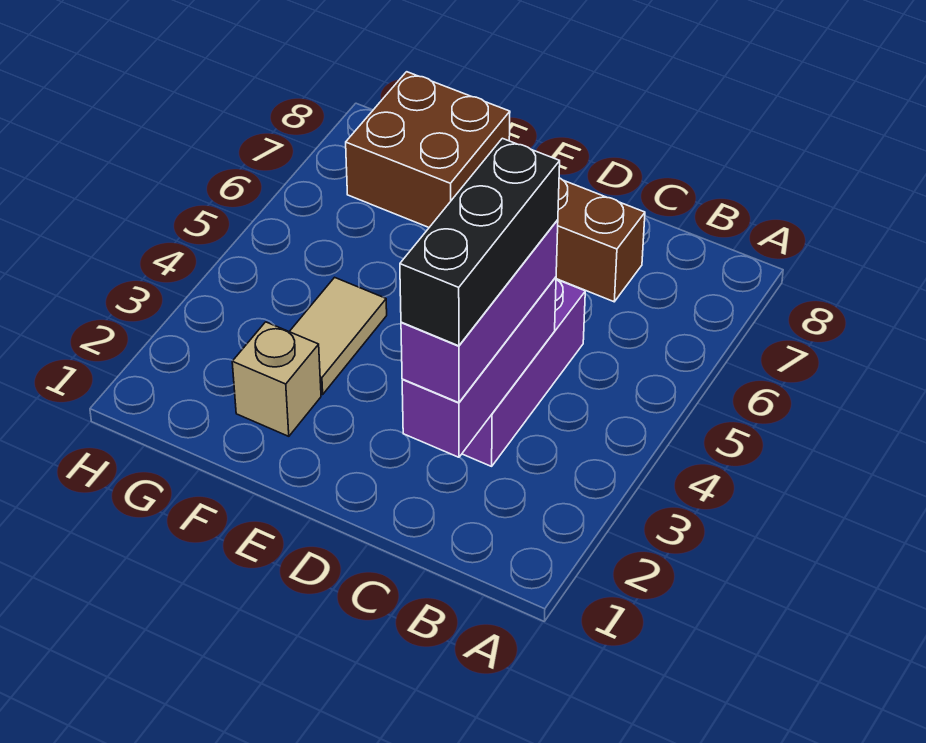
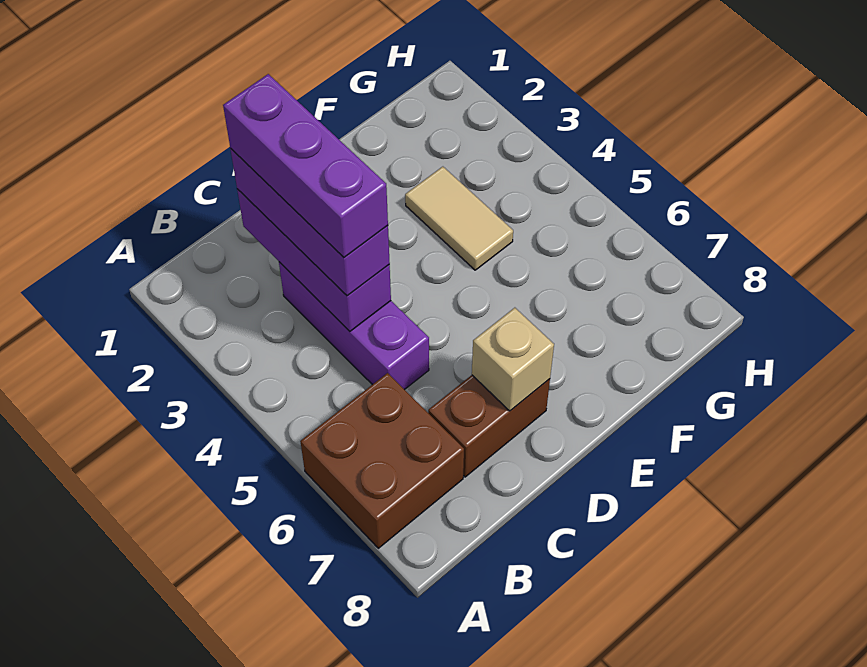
black brick C2:C4 level 4 -> purple brick C2:C4 level 4
tan brick F2 level 1 -> tan brick D7 level 2
brown brick F7:G8 level 1 -> brown brick A6:B7 level 1

